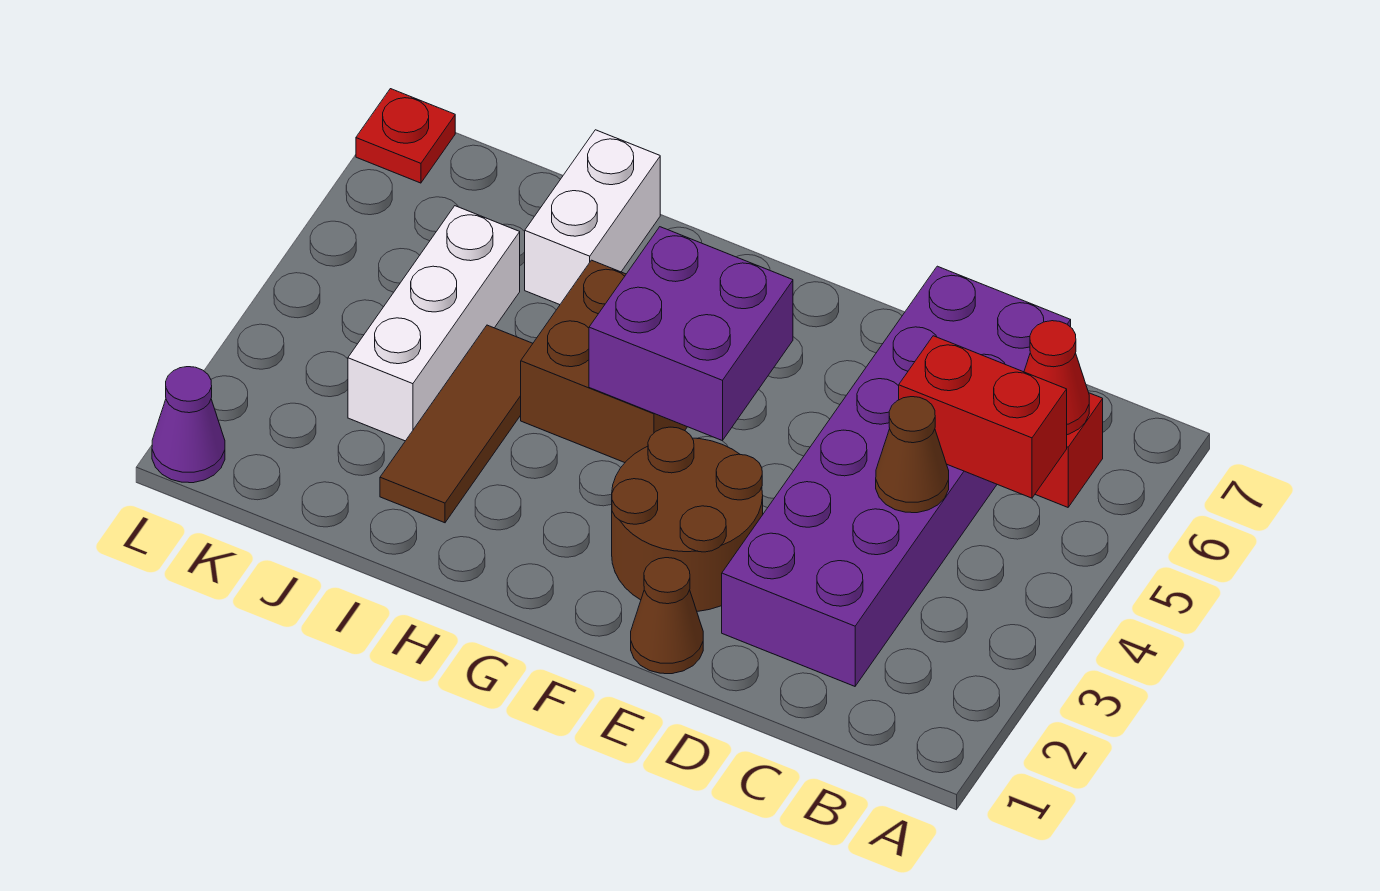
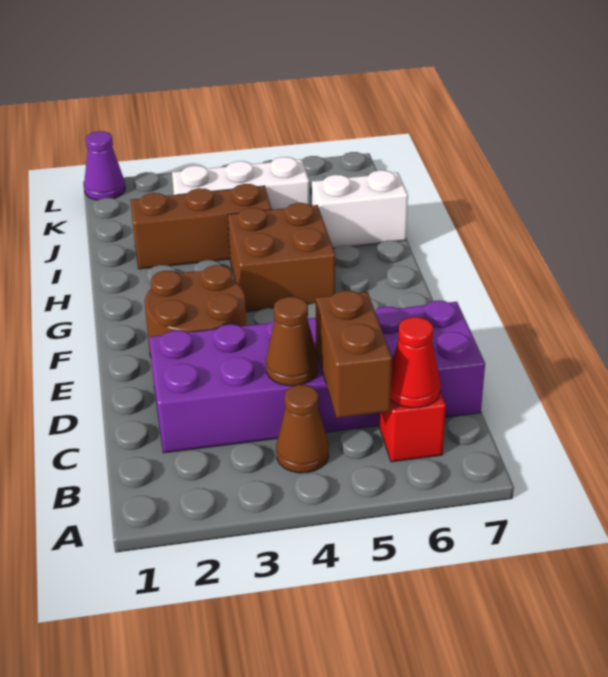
red brick B5:C5 level 2 -> brown brick B5:C5 level 2
brown cone E1 level 1 -> brown cone B4 level 1
purple brick F4:G5 level 2 -> none
brown tile I2:I4 level 1 -> brown brick I2:I4 level 1
red plate L7 level 1 -> none

